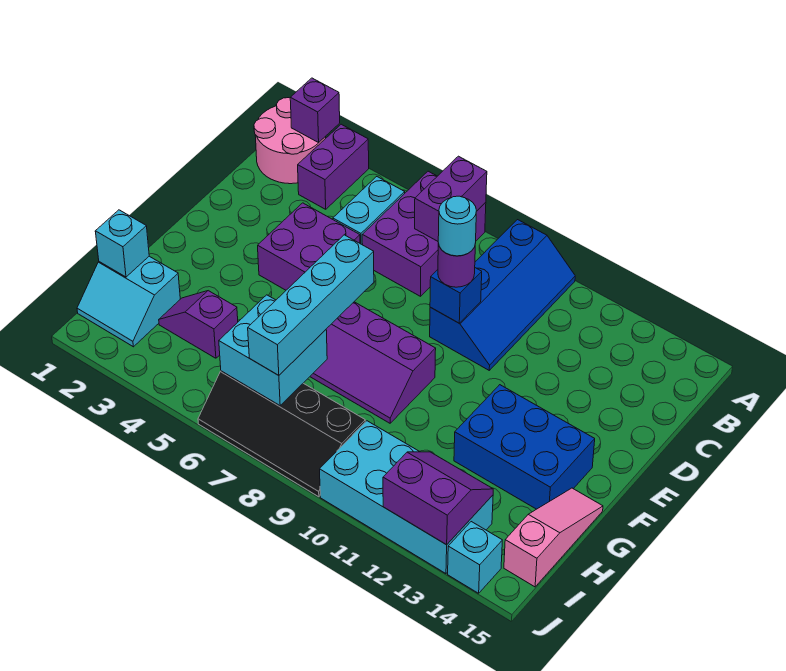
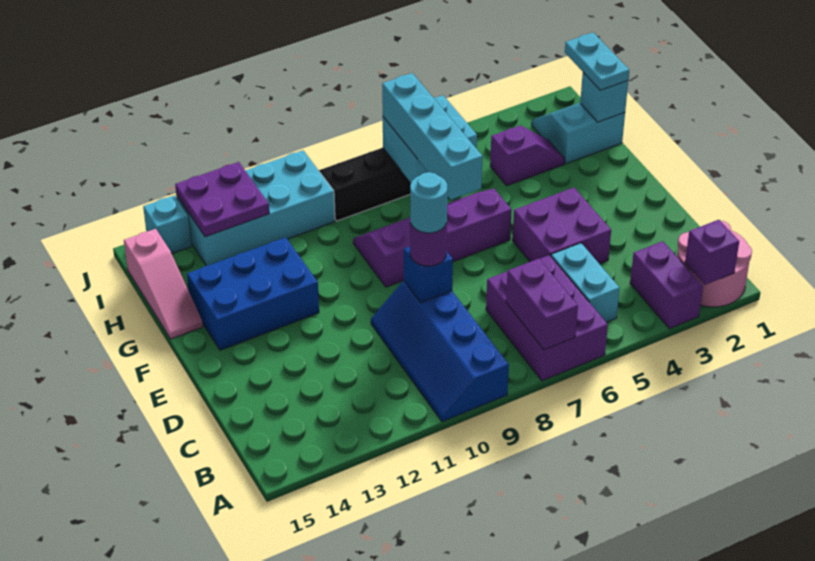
none -> cyan plate H1:I1 level 3
purple slope I12:J13 level 2 top J -> purple plate I12:J13 level 2

